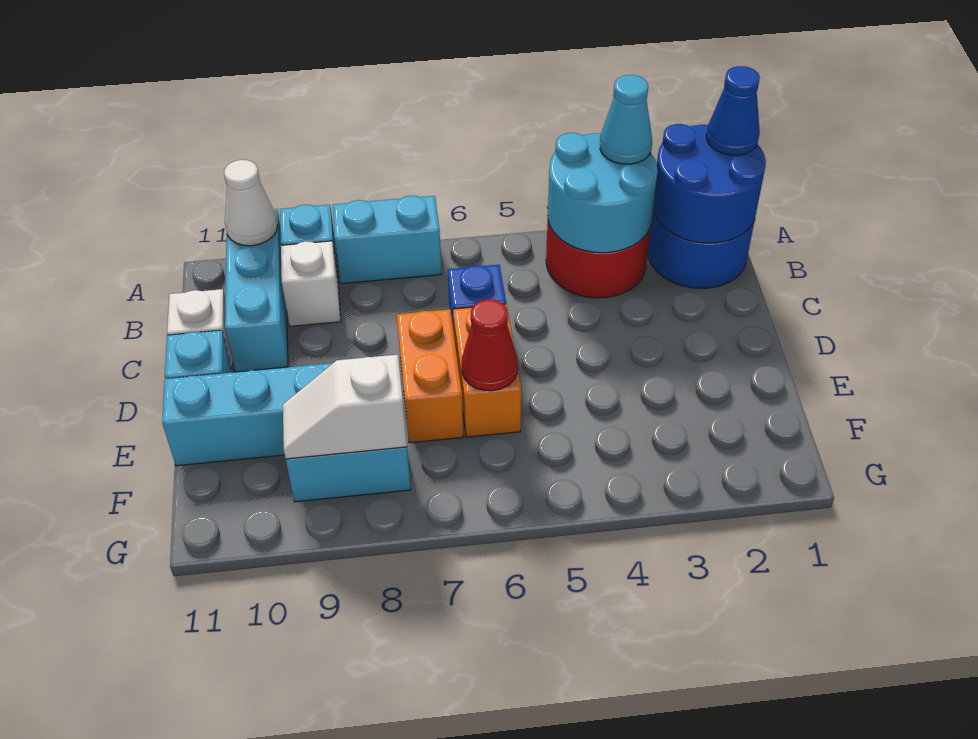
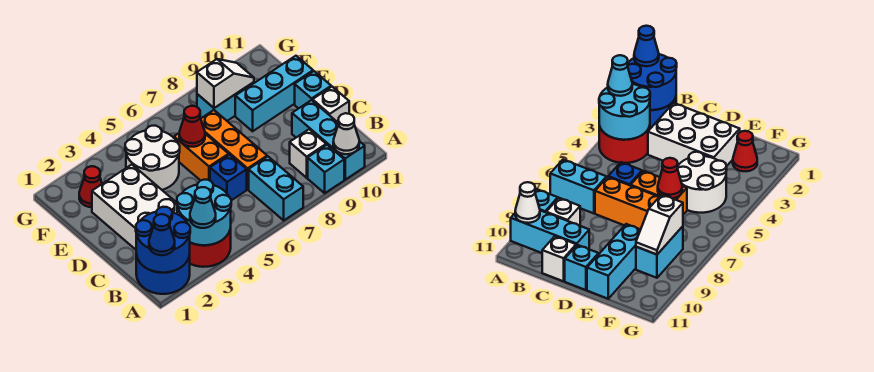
cyan brick A7:A8 level 1 -> cyan brick A7:B7 level 1
none -> white brick C2:E3 level 1
orange brick D7:E7 level 1 -> orange brick C7:E7 level 1
none -> white round brick E4:F5 level 1
none -> red cone F2 level 1

